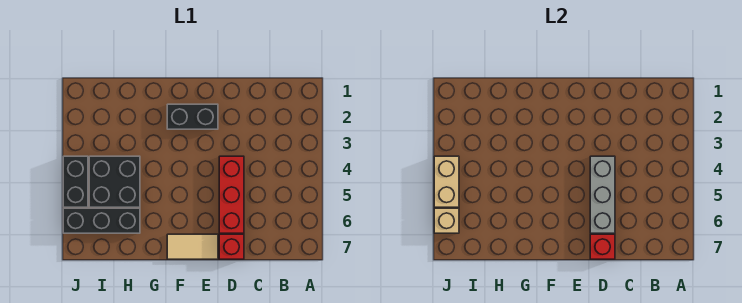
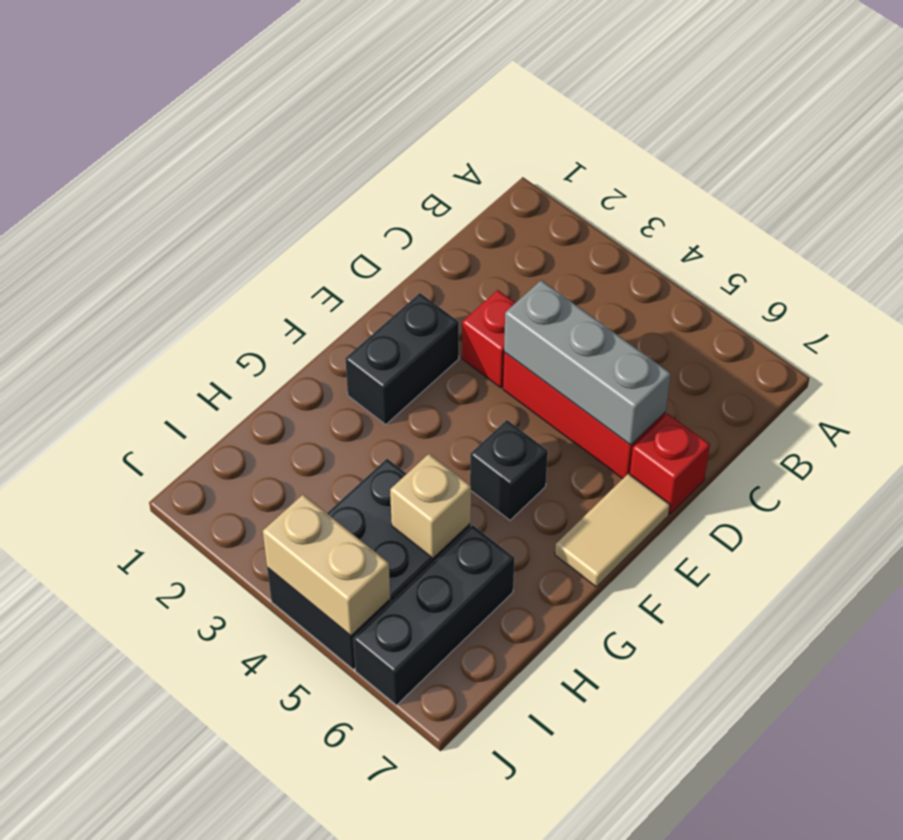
red brick D7 level 2 -> red brick D3 level 1
none -> black brick F5 level 1
tan brick J6 level 2 -> tan brick H5 level 2

